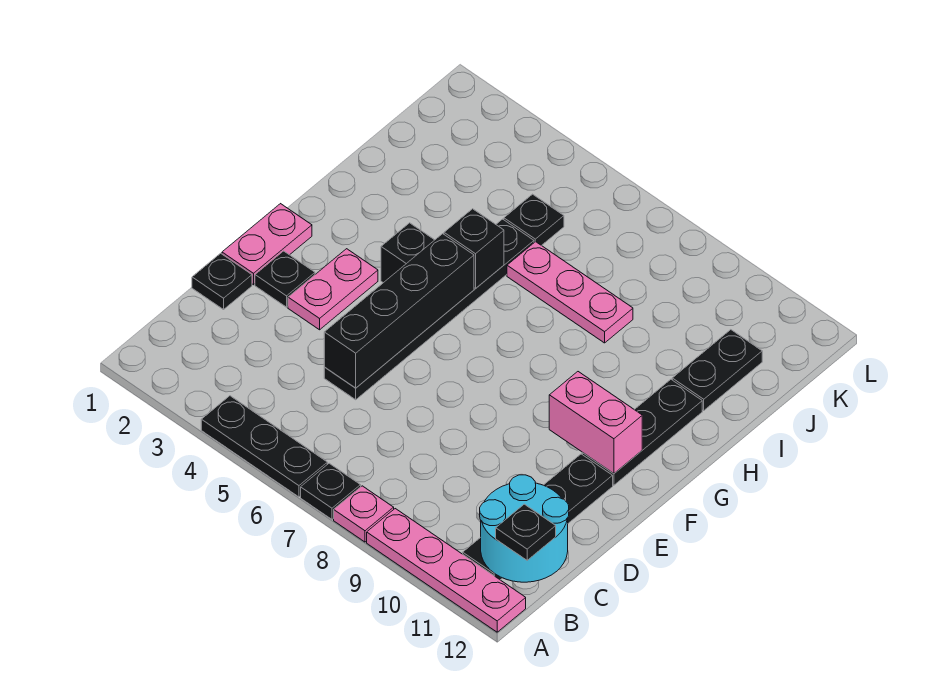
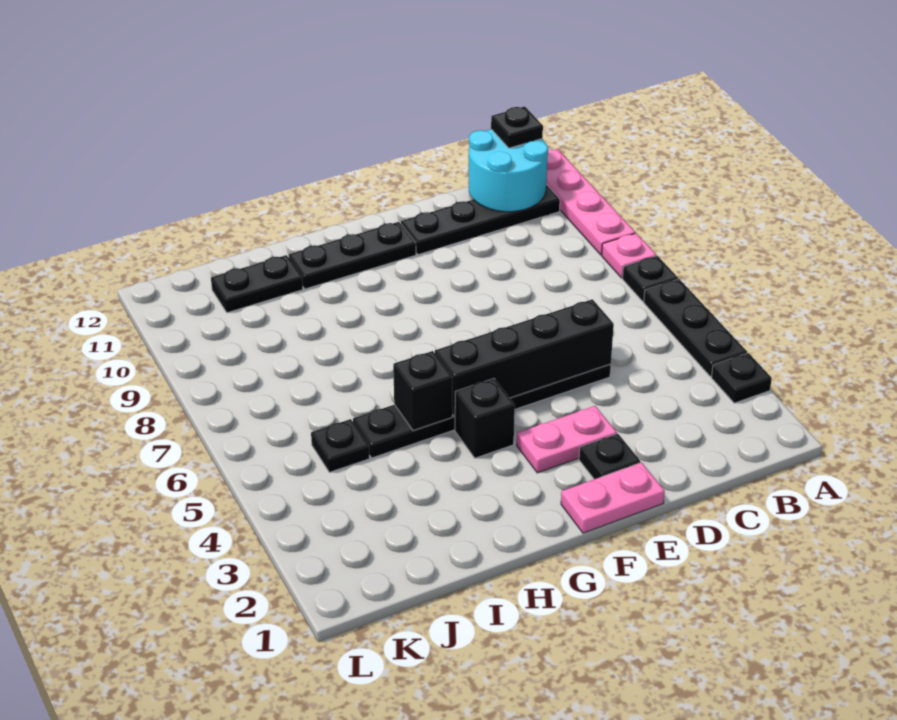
black plate D1 level 1 -> black plate A3 level 1
pink brick F10:F11 level 2 -> none
pink plate I6:I8 level 1 -> none

